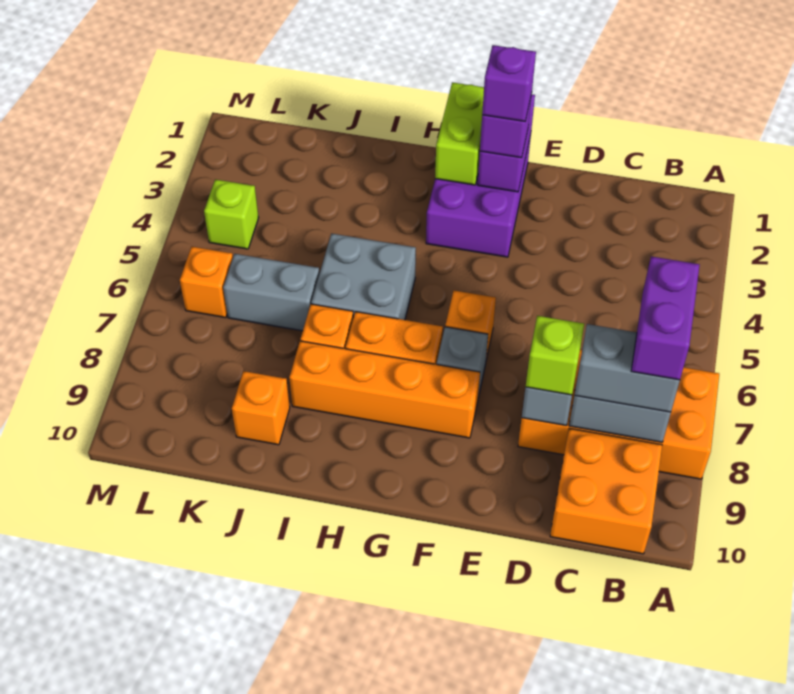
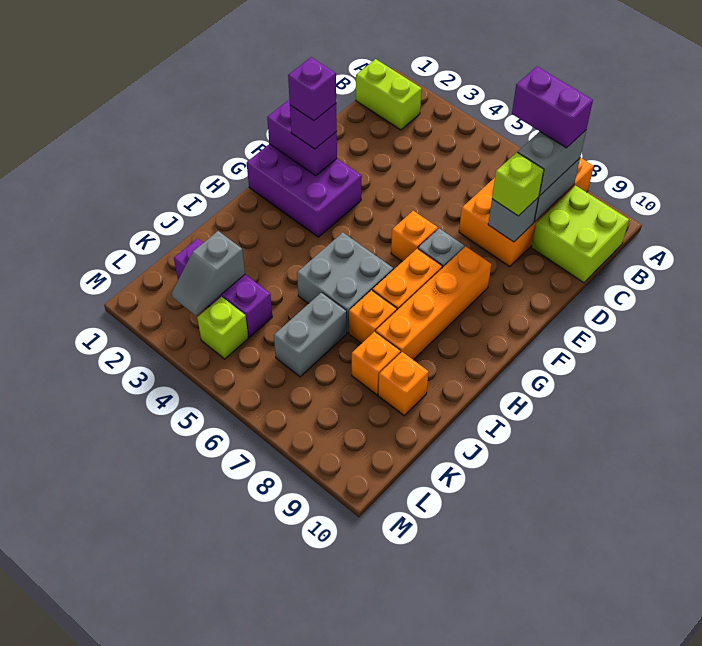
orange brick B9:C10 level 1 -> lime brick B9:C10 level 1
lime brick G1:G2 level 2 -> lime brick B1:B2 level 1
none -> purple brick K2:K4 level 1
none -> grey slope K3:L3 level 2 top K
orange brick L6 level 1 -> orange brick J8 level 1

